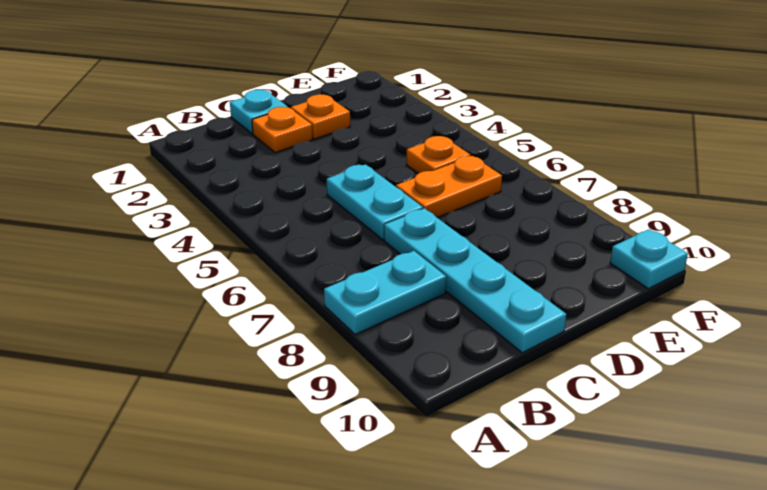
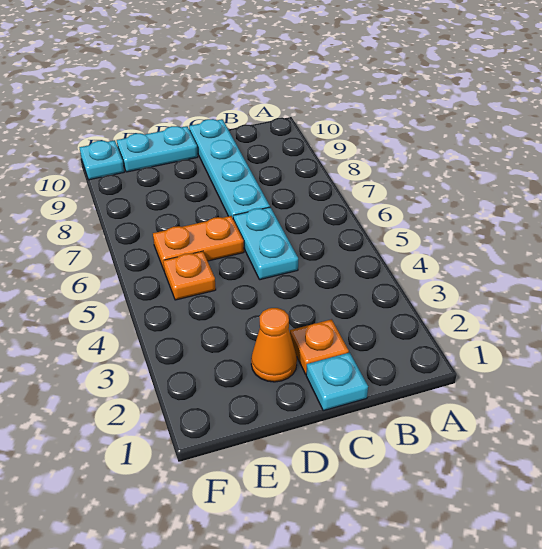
cyan plate A8:B8 level 1 -> cyan plate D10:E10 level 1
orange plate D2 level 1 -> orange cone D2 level 1

